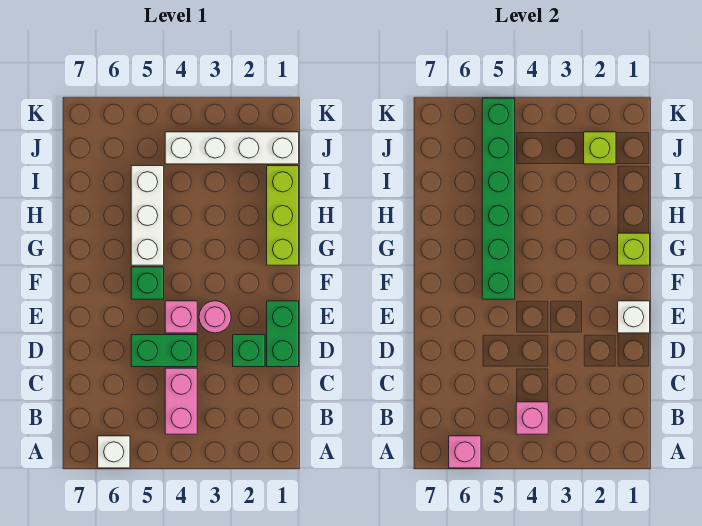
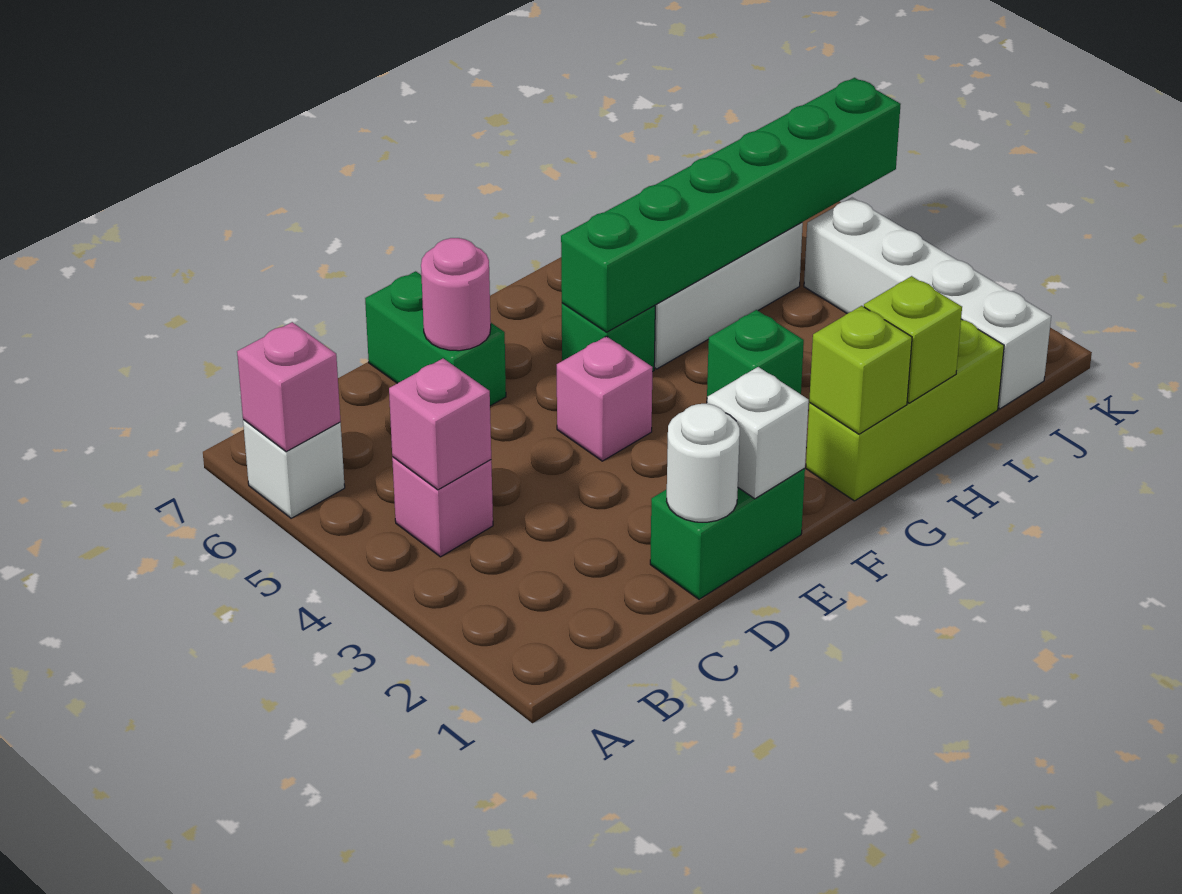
pink brick B4:C4 level 1 -> pink brick B4 level 1
none -> white round brick D1 level 2
green brick D2 level 1 -> green brick G3 level 1
green brick D4:D5 level 1 -> green brick D6:D7 level 1
pink round brick E3 level 1 -> pink round brick D6 level 2
lime brick J2 level 2 -> lime brick H1 level 2

